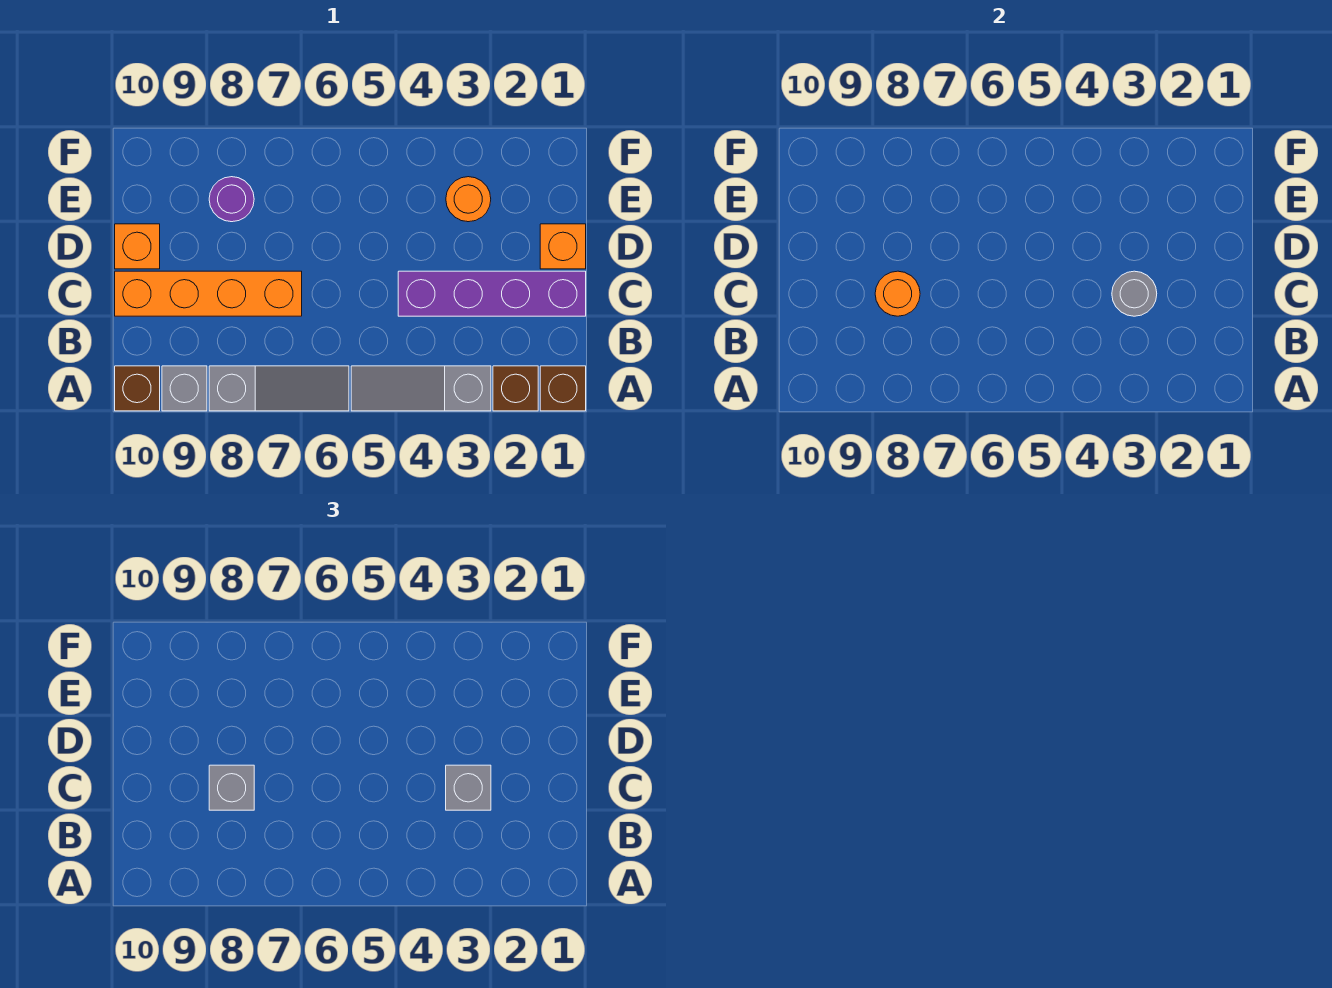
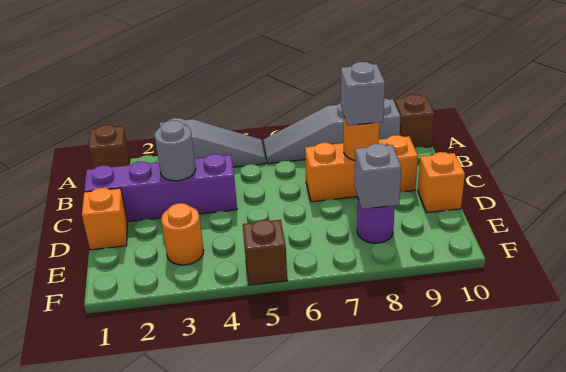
brown brick A2 level 1 -> brown brick F5 level 1
grey brick C3 level 3 -> grey brick E8 level 2
orange brick C7:C10 level 1 -> orange brick C7:C9 level 1

